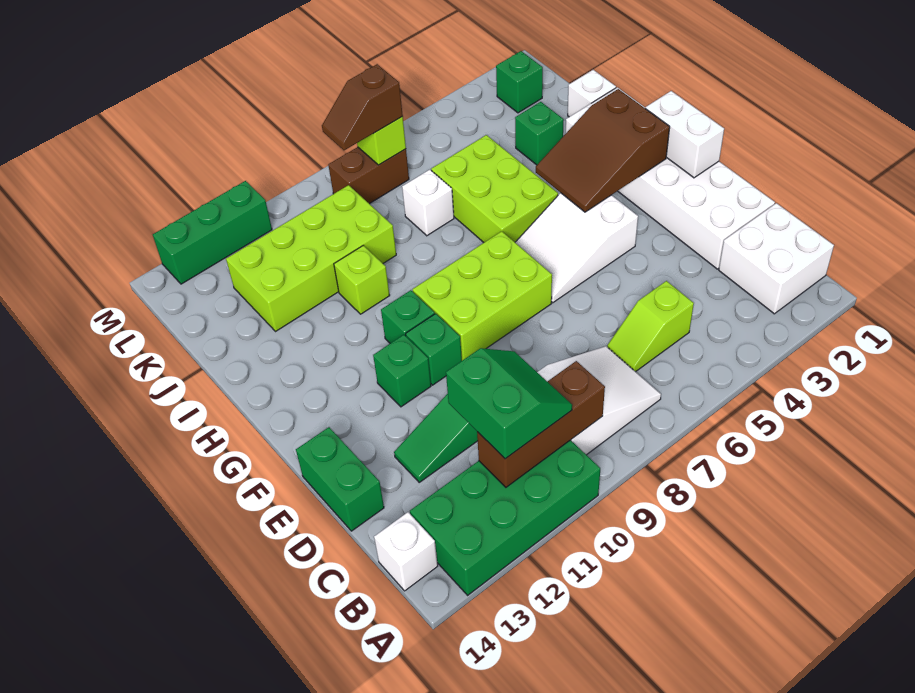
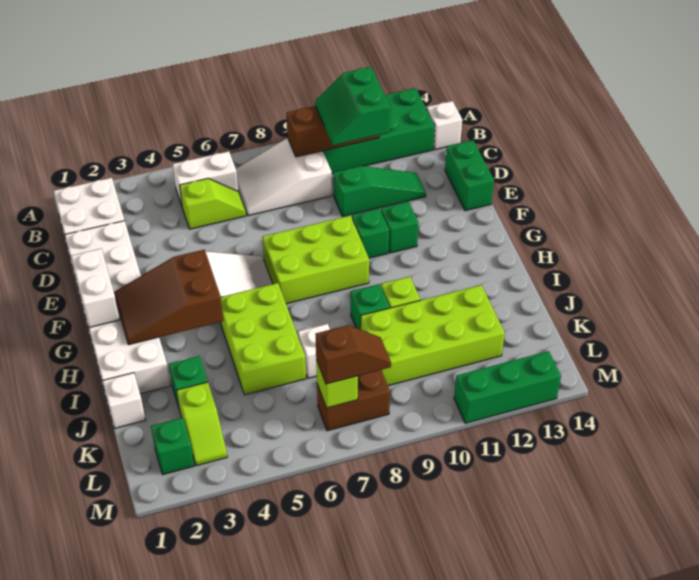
none -> white brick B5:B6 level 1
brown slope G2:H4 level 2 top 2 -> brown slope G2:H4 level 2 top 4
green brick G10 level 1 -> green brick I9 level 1
none -> lime slope K3:L3 level 1 top K

